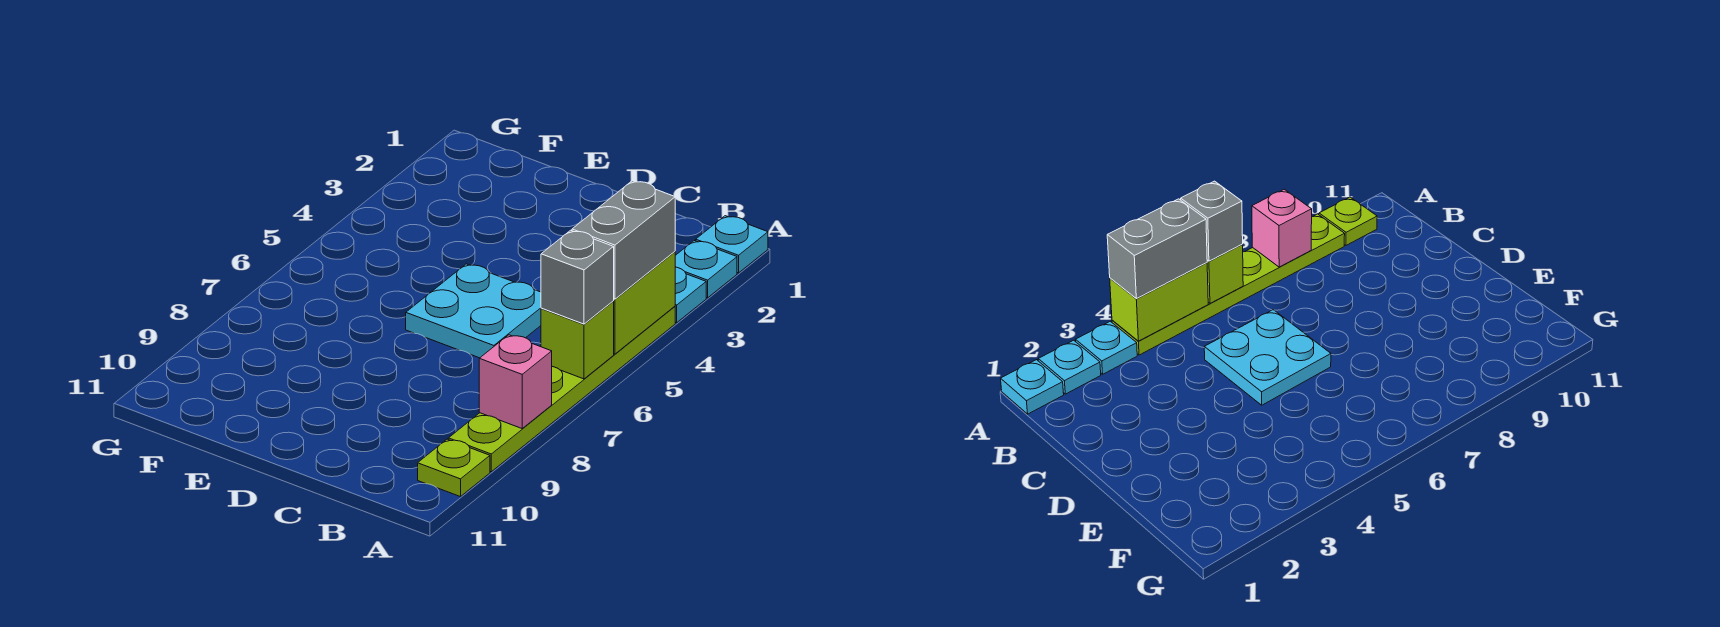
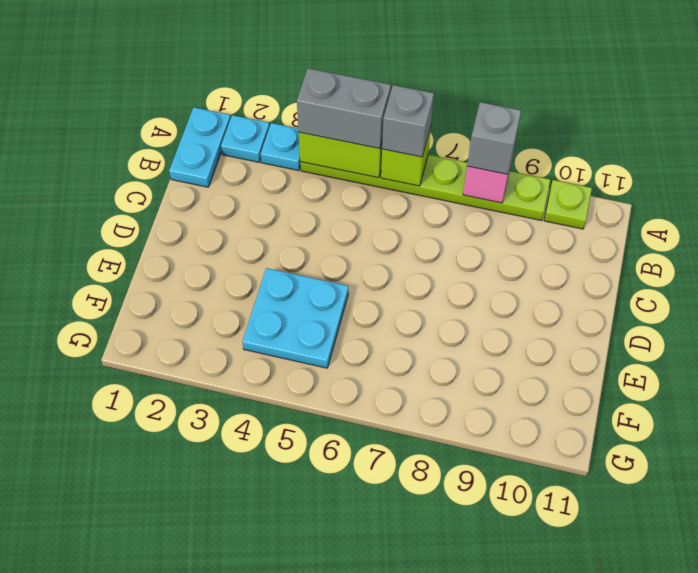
cyan plate A1 level 1 -> cyan plate A1:B1 level 1
none -> grey brick A8 level 3
cyan plate C5:D6 level 1 -> cyan plate E4:F5 level 1

